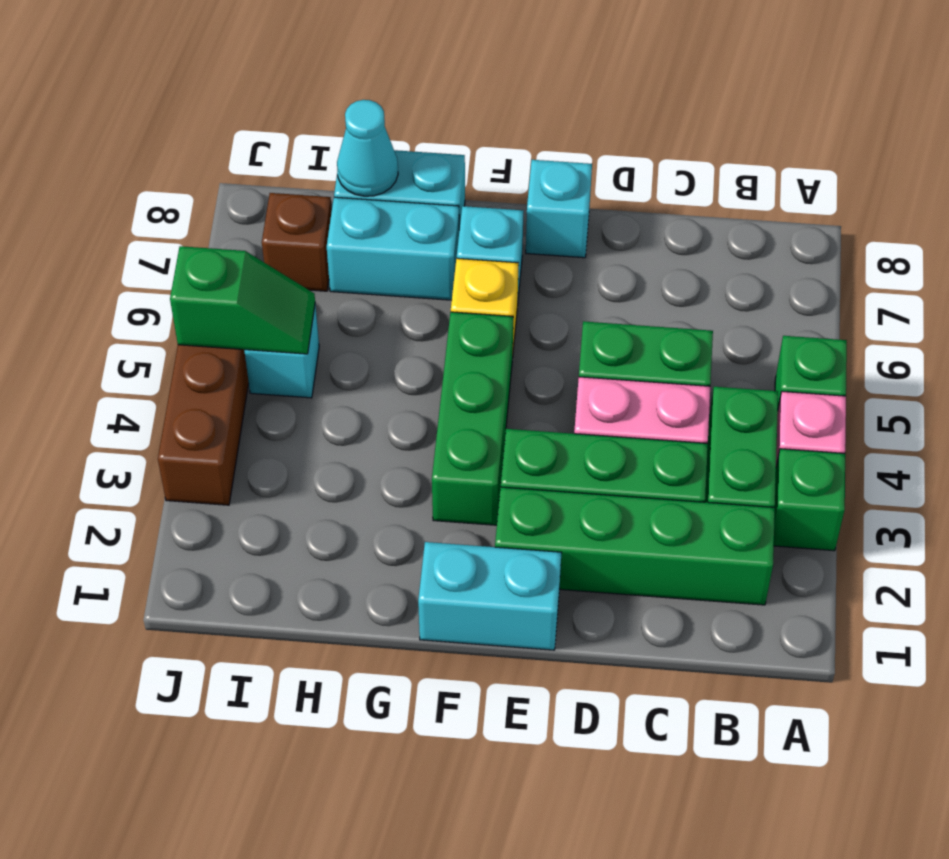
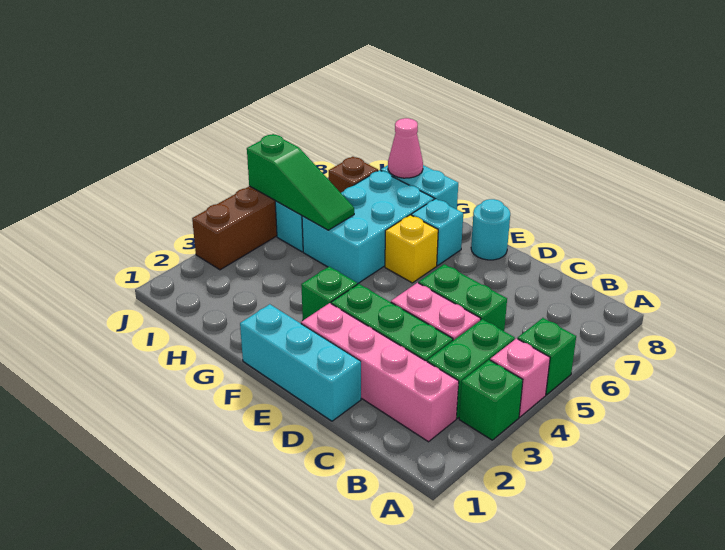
green brick B2:E2 level 1 -> pink brick B2:E2 level 1
cyan brick E1:F1 level 1 -> cyan brick D1:F1 level 1
cyan brick E8 level 1 -> cyan round brick E8 level 1
green brick F3:F5 level 1 -> green brick F3 level 1
cyan brick G7:H7 level 1 -> cyan brick G5:H7 level 1
cyan cone H8 level 2 -> pink cone H8 level 2
green slope I5:J5 level 2 top J -> green slope H5:J5 level 2 top J

